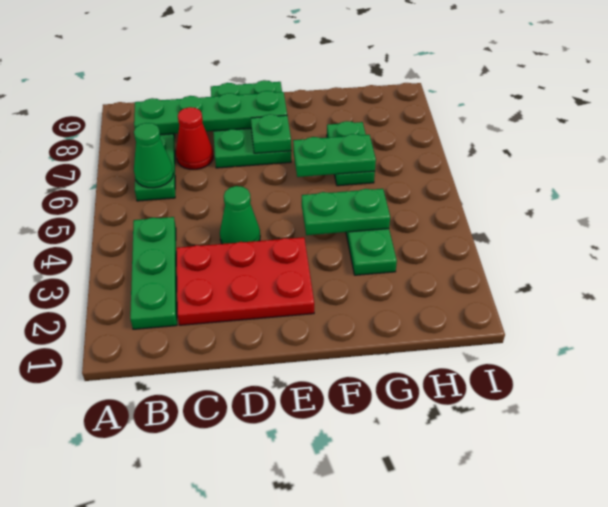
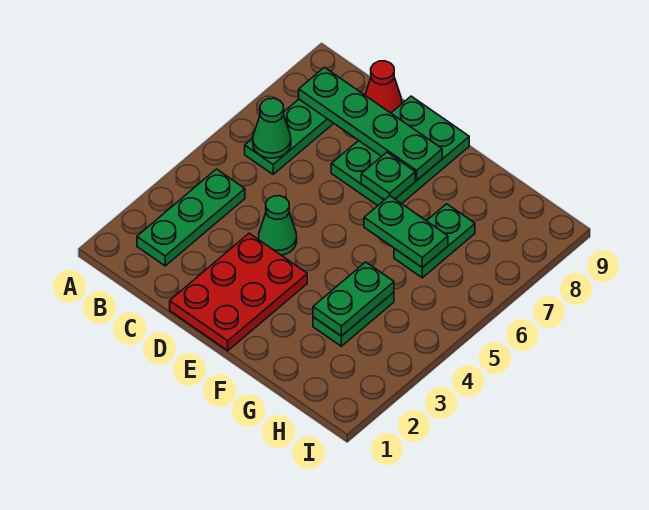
red plate C2:E3 level 1 -> red plate D1:E3 level 1
red cone C7 level 1 -> red cone C9 level 1
green plate F4:G4 level 2 -> green plate G3:G4 level 2

